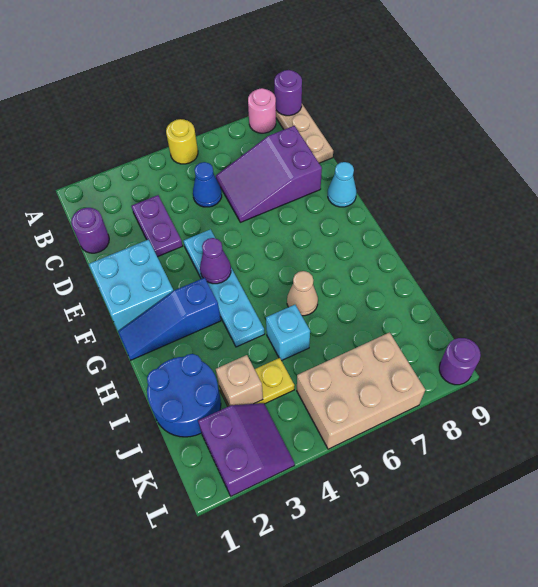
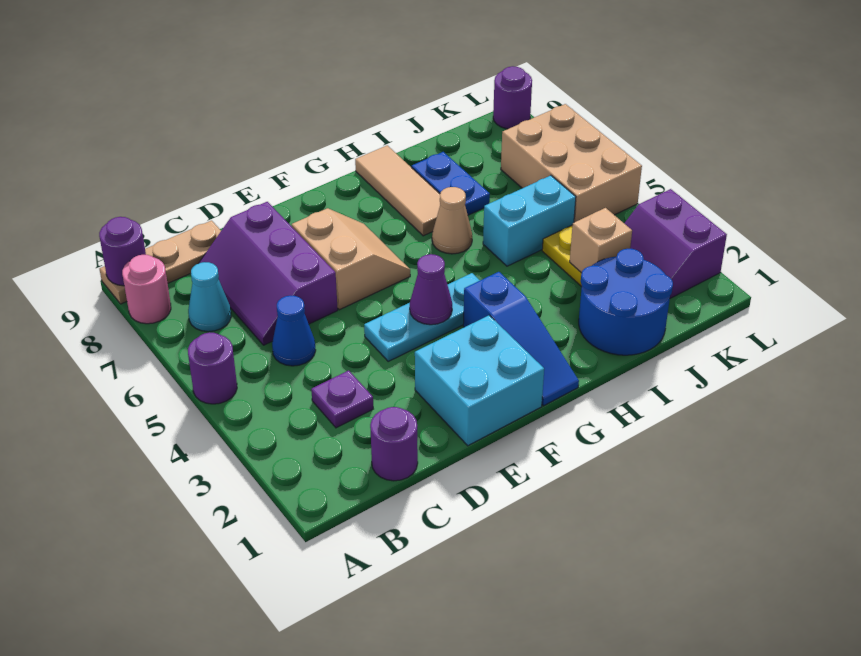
yellow round brick A5 level 1 -> purple round brick A5 level 1
purple plate C3:D3 level 1 -> purple plate C3 level 1
purple slope C6:D8 level 1 top 8 -> purple slope C6:D8 level 1 top D
cyan plate E4:H4 level 1 -> cyan plate E4:G4 level 1
none -> tan slope E6:F7 level 1 top E
cyan cone E9 level 1 -> cyan cone B7 level 1
none -> tan tile H7:H9 level 1
cyan brick I5 level 1 -> cyan brick I5:J5 level 1
none -> blue plate I7:I8 level 1
purple slope K2:L3 level 1 top 2 -> purple slope K2:L3 level 1 top L

